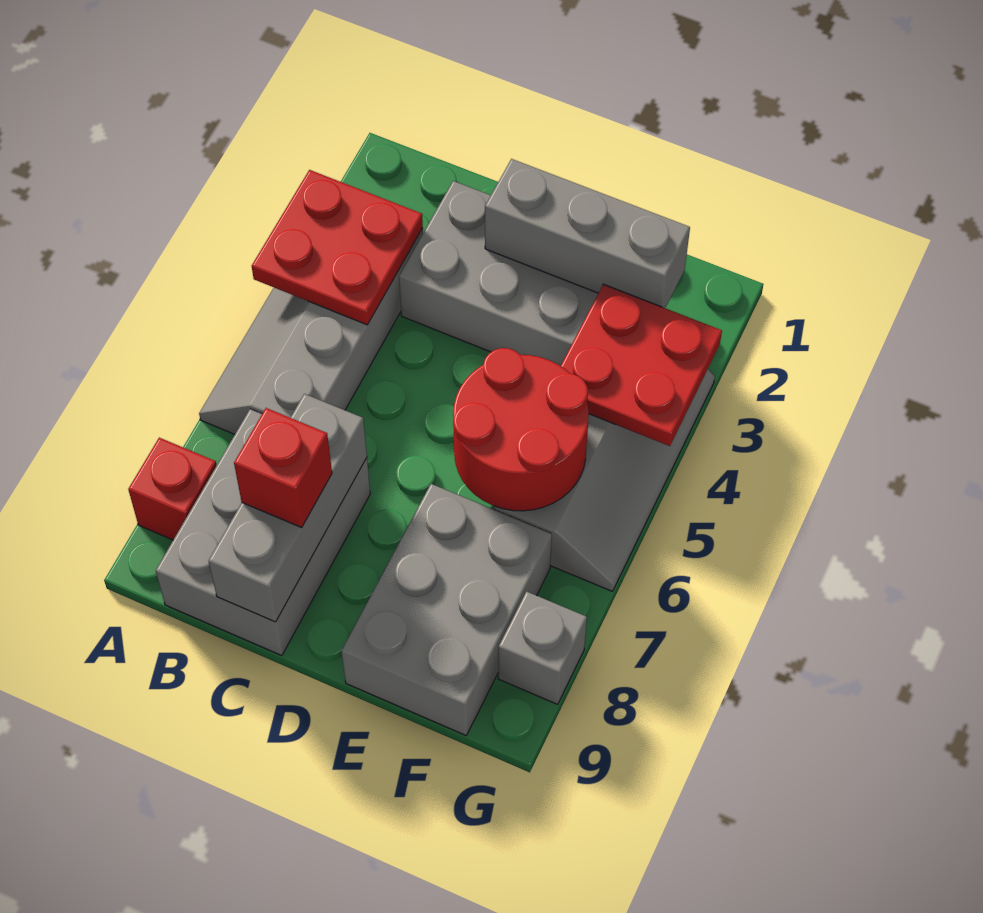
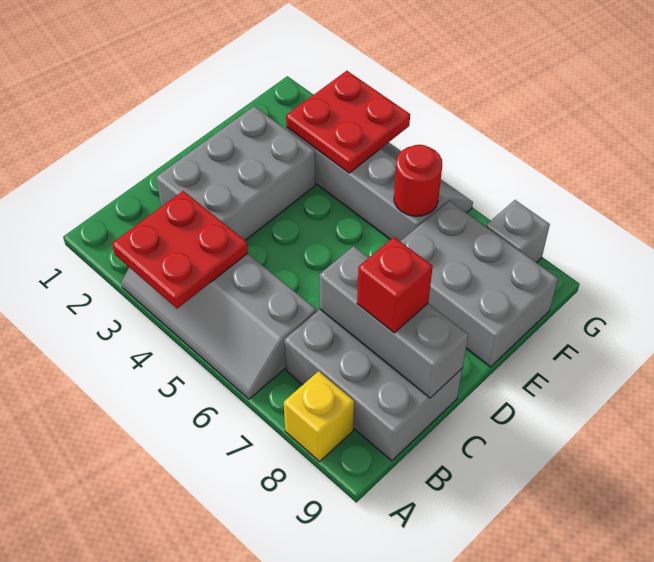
red brick A8 level 1 -> yellow brick A8 level 1
grey brick D2:F2 level 2 -> none
red round brick E5:F6 level 2 -> red round brick F6 level 2

